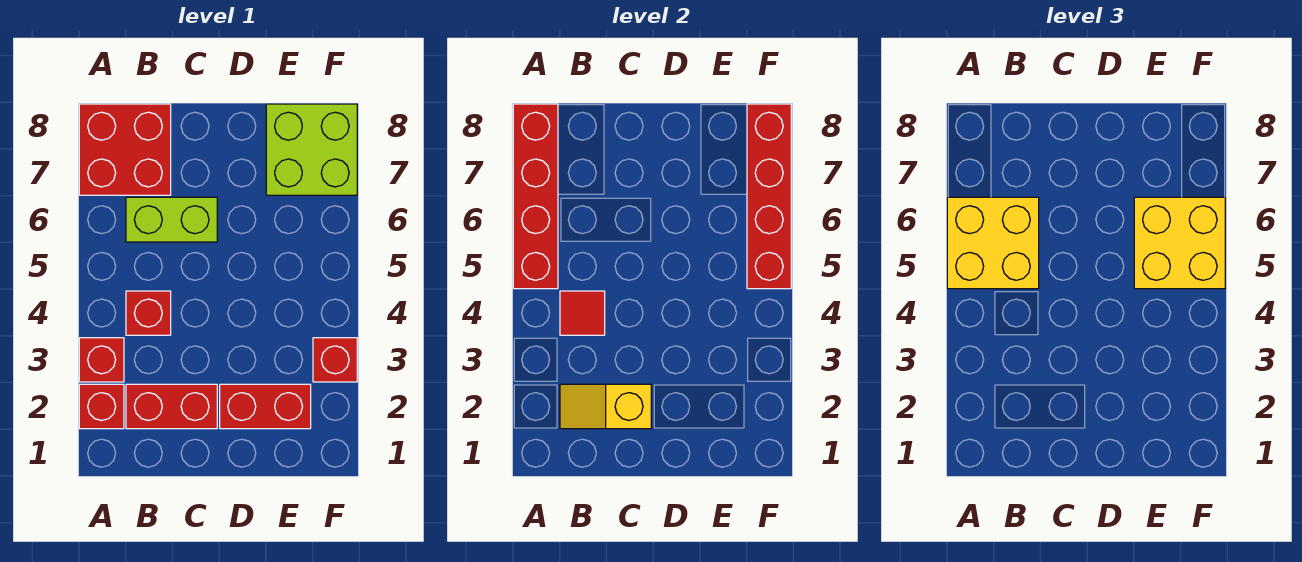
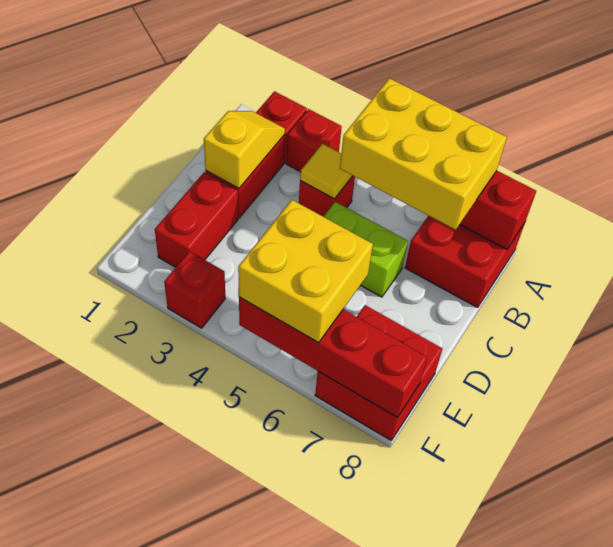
yellow brick A5:B6 level 3 -> yellow brick A5:B7 level 3
red tile B4 level 2 -> yellow tile B4 level 2
lime brick B6:C6 level 1 -> lime brick C5:C6 level 1
lime brick E7:F8 level 1 -> red brick E7:F8 level 1

